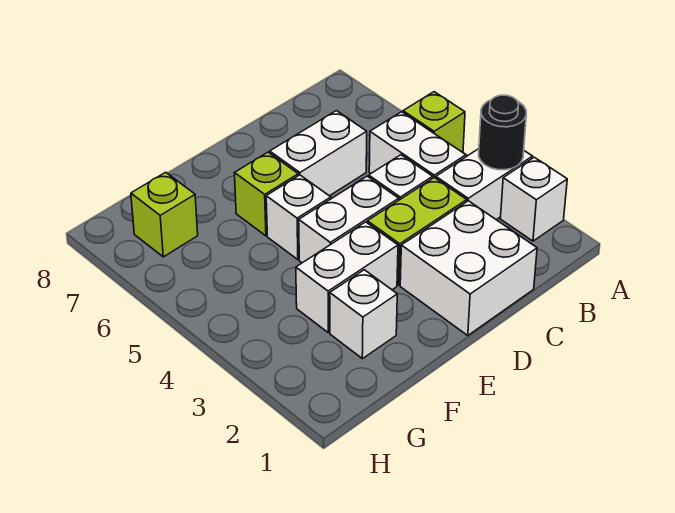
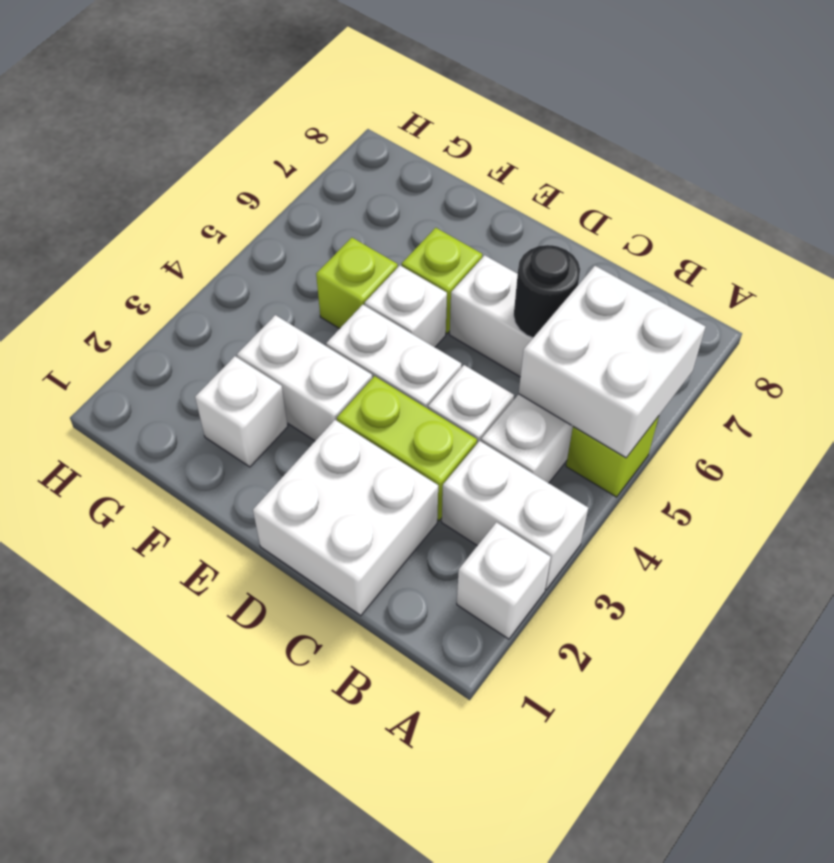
black round brick A3 level 2 -> black round brick C6 level 2
none -> white brick A5:B6 level 2
lime brick G7 level 1 -> lime brick F5 level 1

